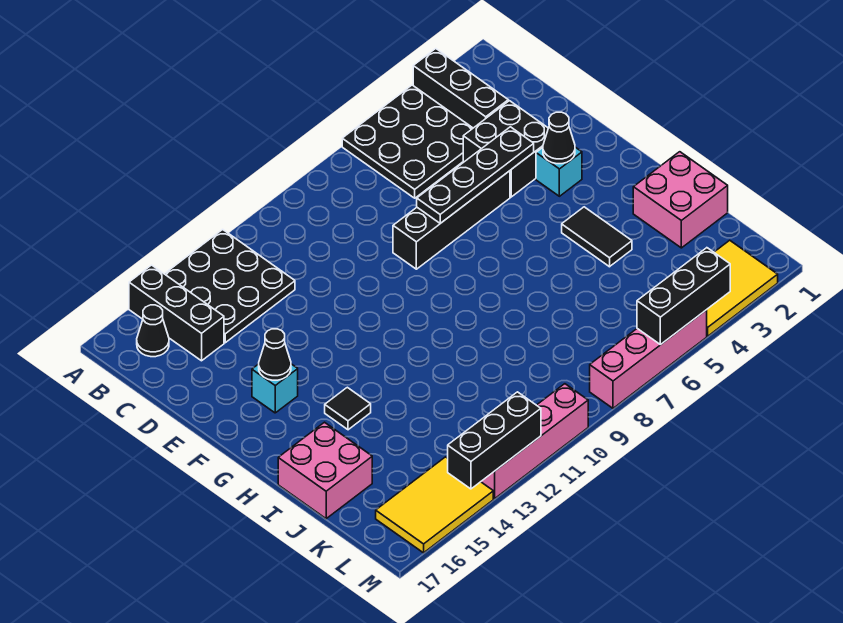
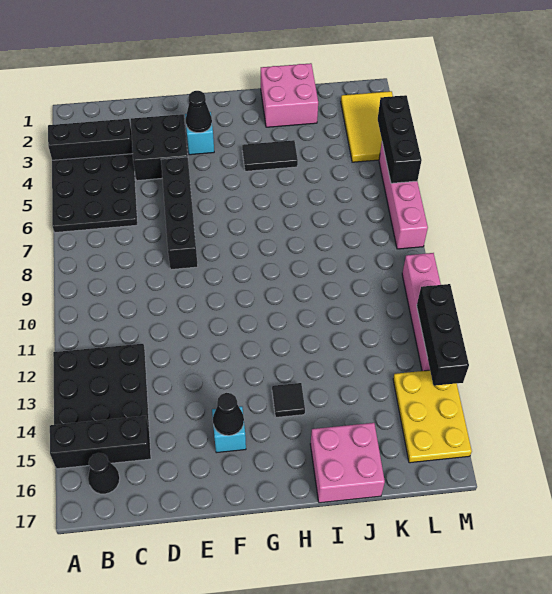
black plate E4:E7 level 2 -> none
yellow tile L14:M16 level 1 -> yellow plate L14:M16 level 1

